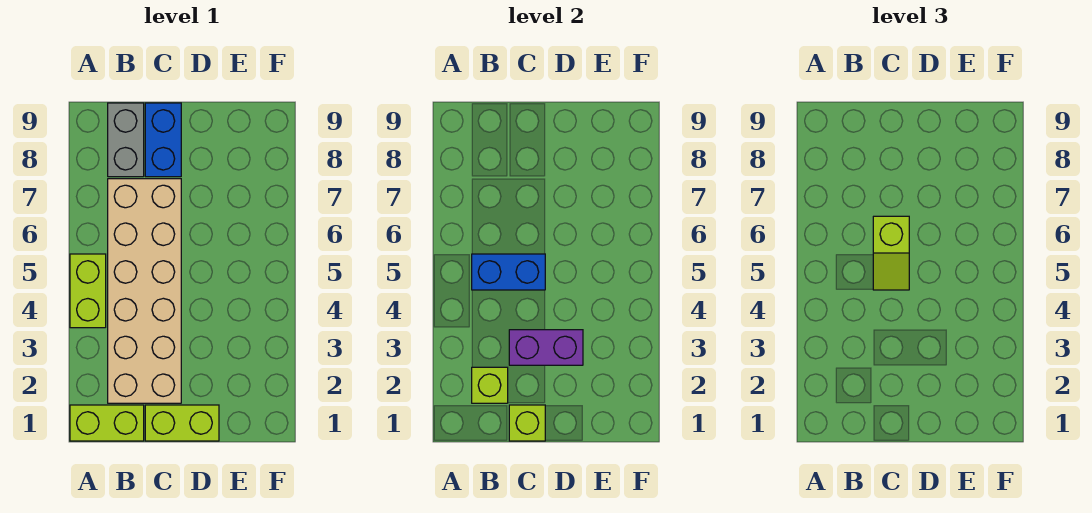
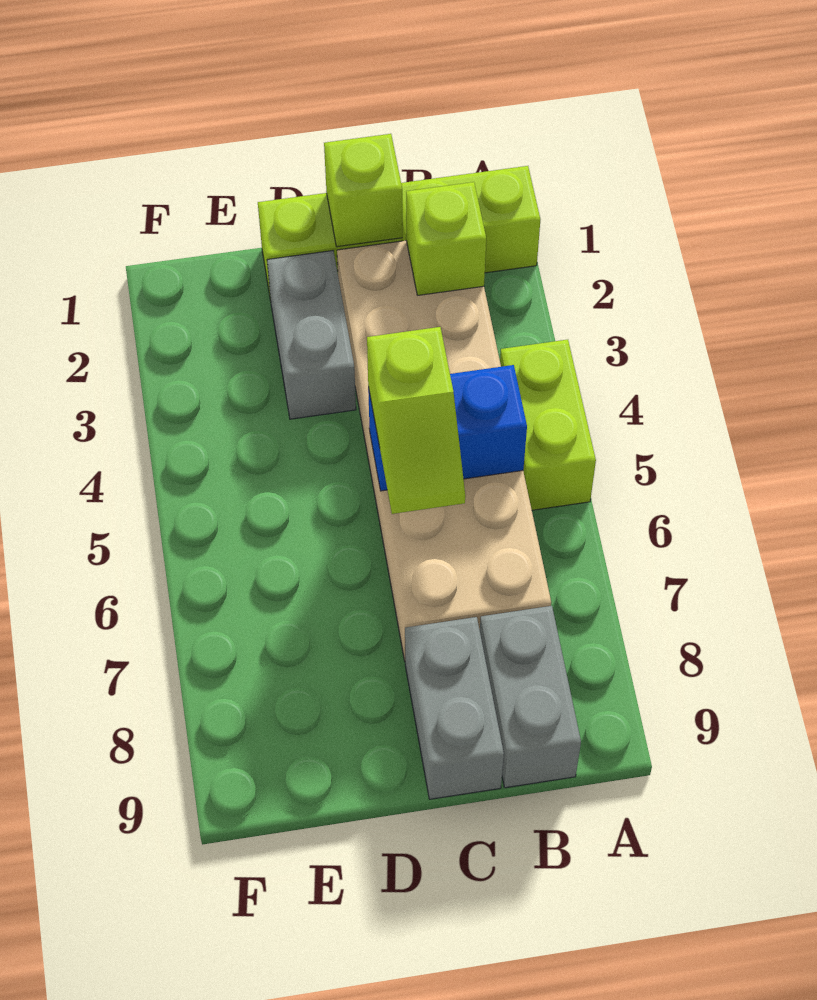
purple brick C3:D3 level 2 -> none
lime slope C5:C6 level 3 top 6 -> lime slope C5:C6 level 3 top 5
blue brick C8:C9 level 1 -> grey brick C8:C9 level 1
none -> grey brick D2:D3 level 1

